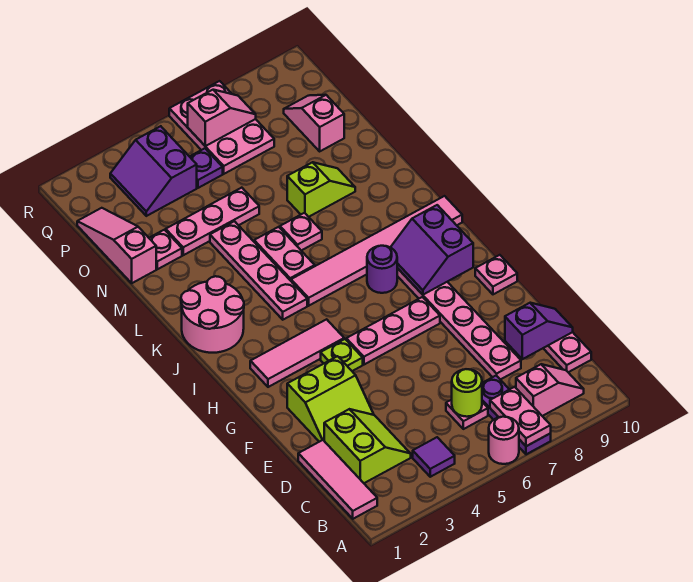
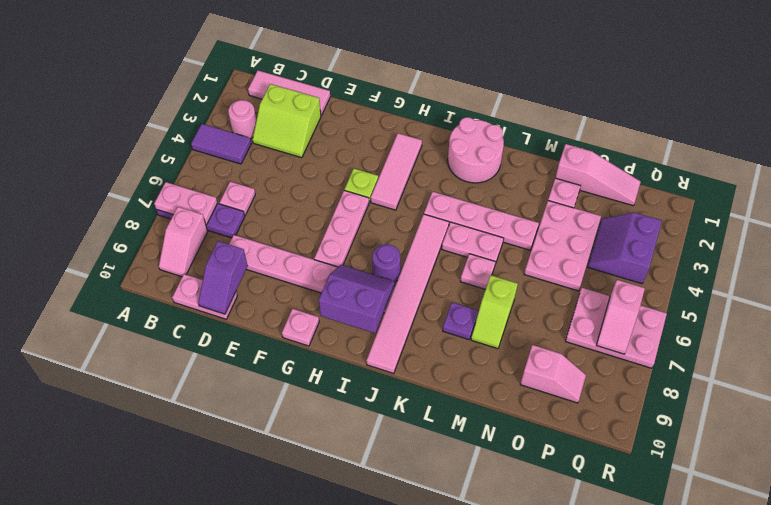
pink round brick A6 level 1 -> pink round brick B3 level 1
purple tile B4 level 1 -> purple tile A4:B4 level 1
lime round brick C6 level 2 -> none
lime slope E2:F3 level 1 top F -> none
pink plate N3:N5 level 1 -> pink plate N3:O5 level 1
purple slope P3:Q4 level 1 top 4 -> purple slope P3:Q4 level 1 top Q
purple plate P5 level 1 -> purple plate L8 level 1

